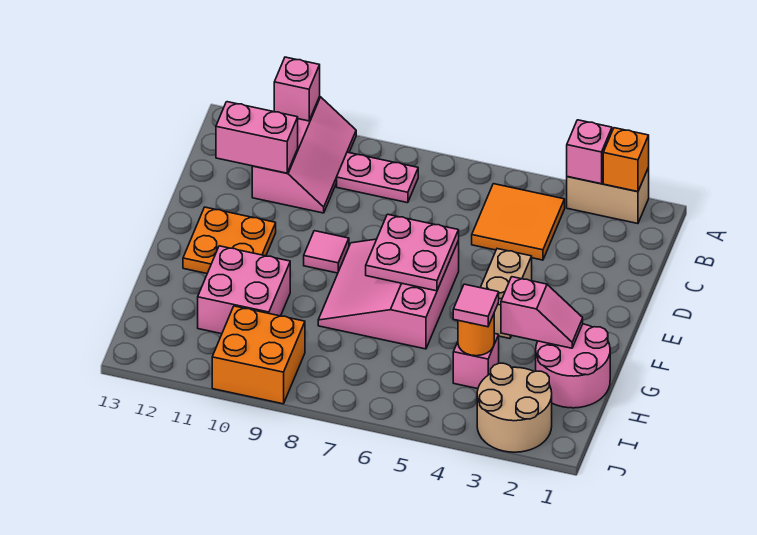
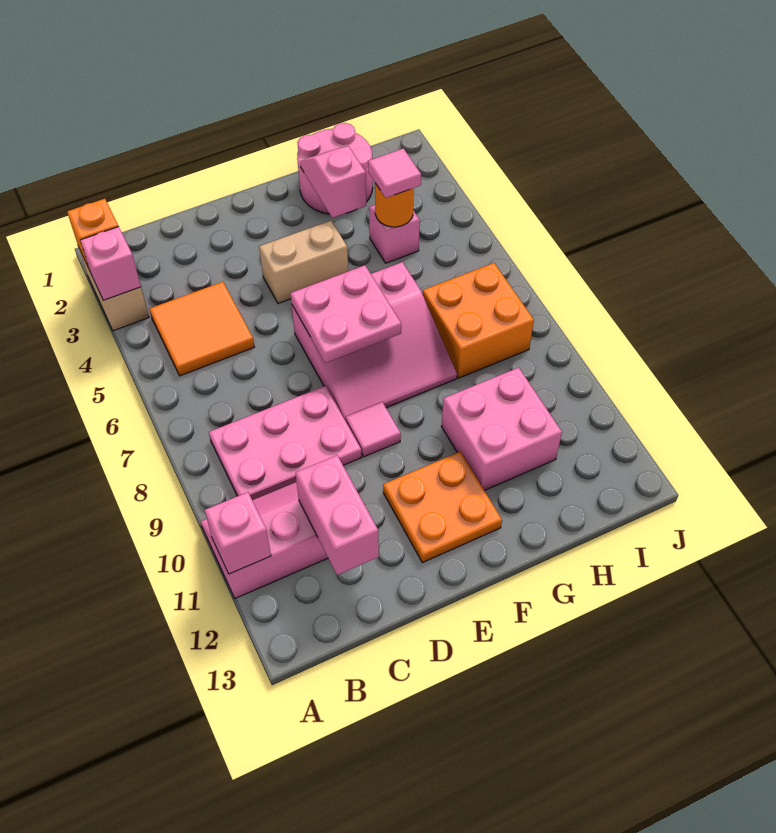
pink plate B8:B9 level 1 -> pink plate B8:D9 level 1
tan round brick I2:J3 level 1 -> none
orange brick I9:J10 level 1 -> orange brick H7:I8 level 1

